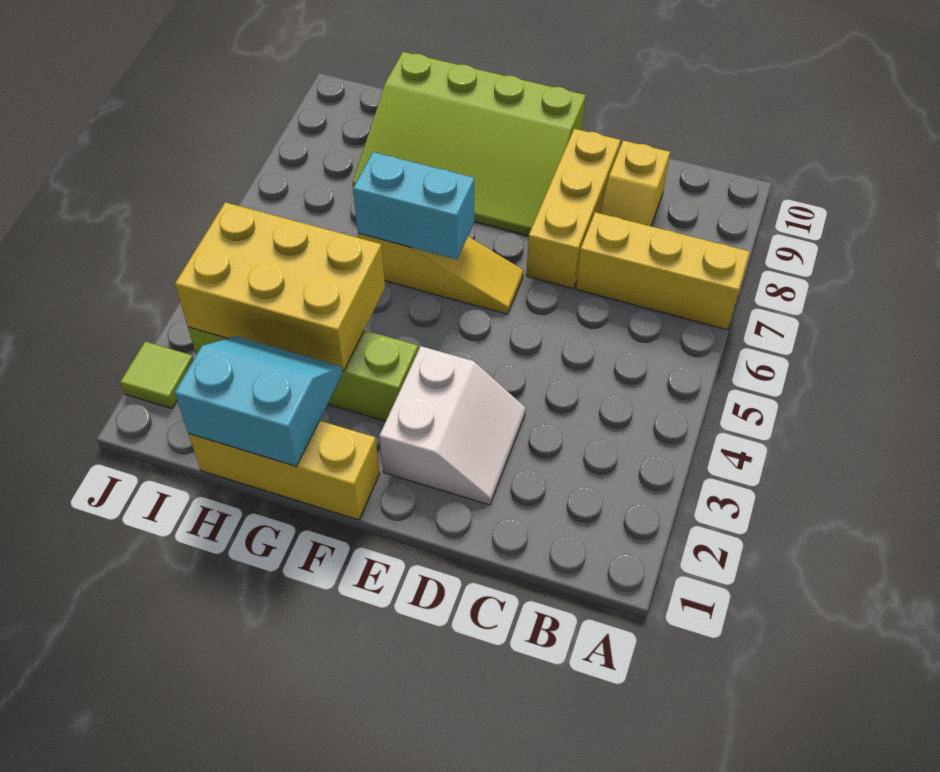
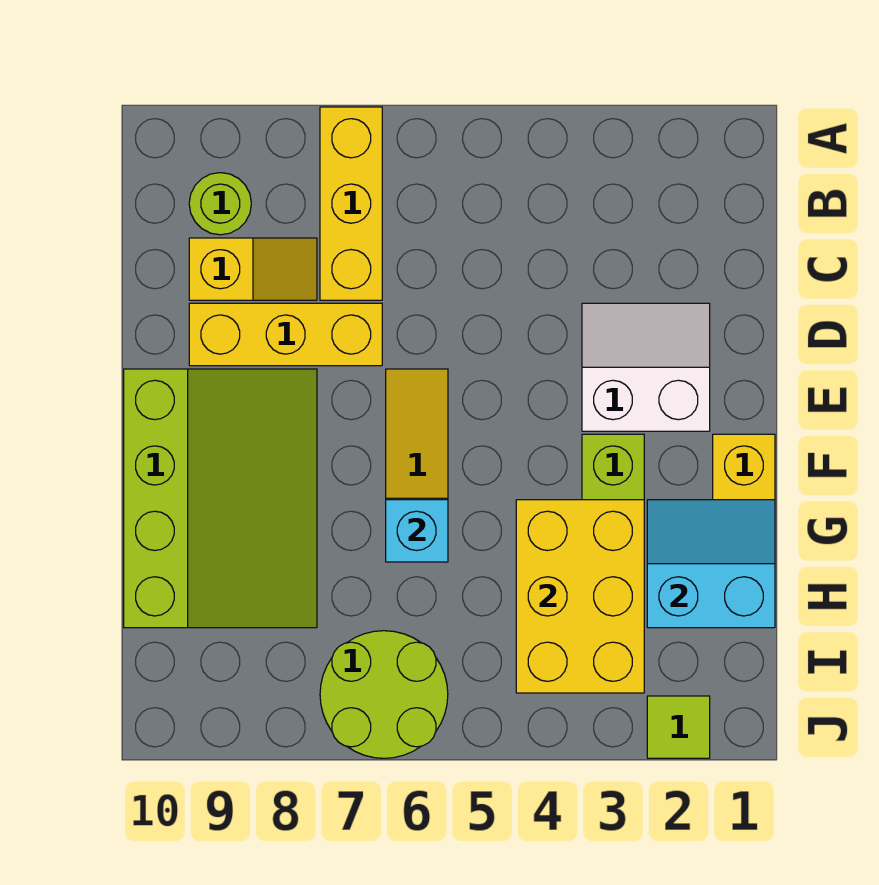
none -> lime round brick B9 level 1
cyan brick F6:G6 level 2 -> cyan brick G6 level 2
cyan slope G1:H2 level 2 top 1 -> cyan slope G1:H2 level 2 top H
none -> lime round brick I6:J7 level 1

